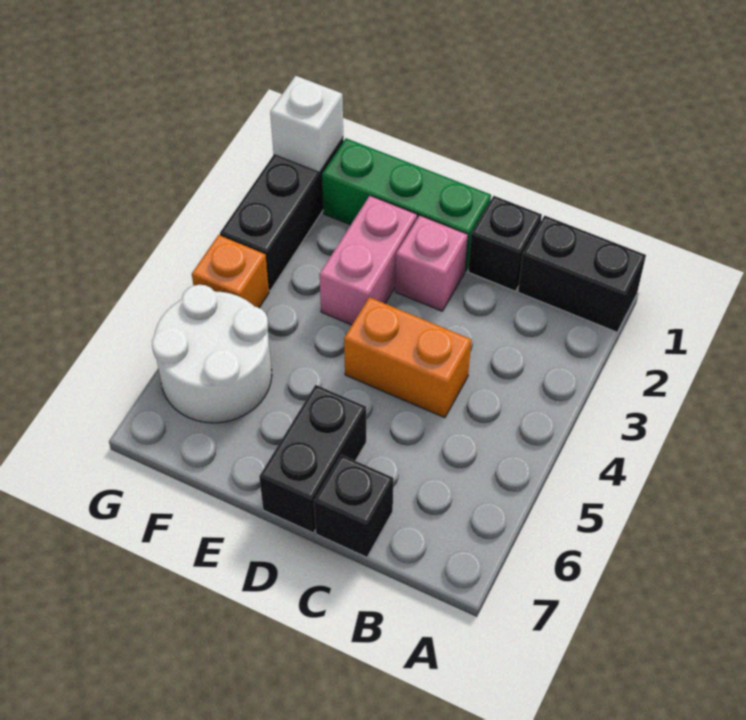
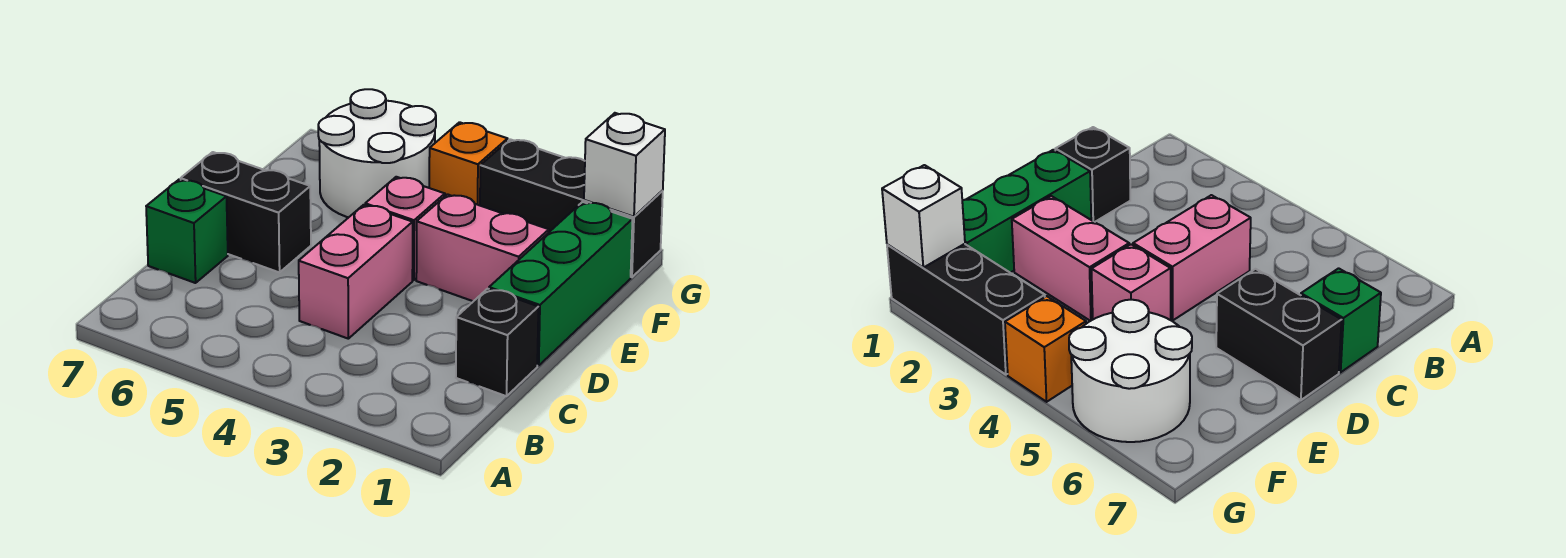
black brick A1:B1 level 1 -> none
orange brick C4:D4 level 1 -> pink brick C4:D4 level 1
black brick C7 level 1 -> green brick C7 level 1
pink brick D2 level 1 -> pink brick E4 level 1

